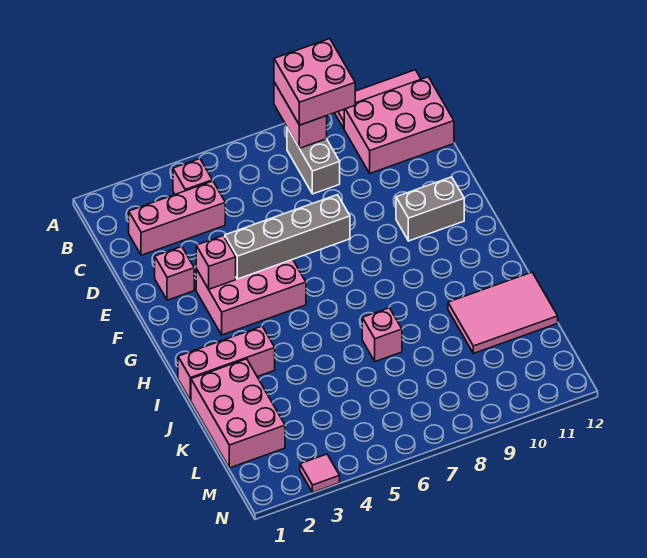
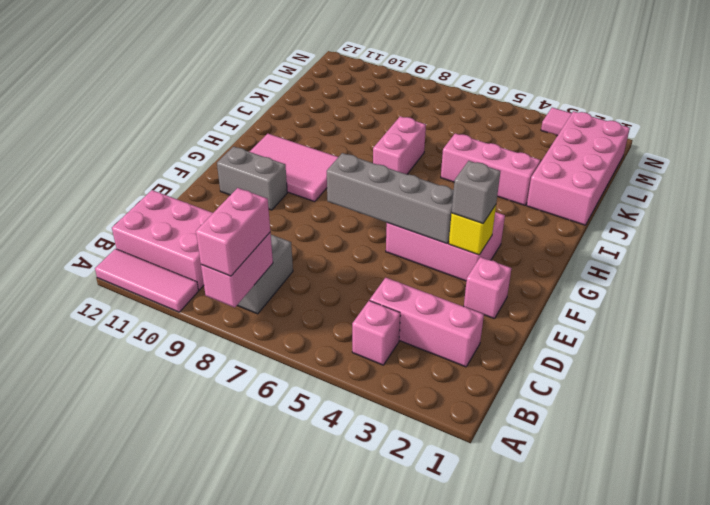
pink brick A8:B9 level 3 -> pink brick A8:B8 level 3
pink brick F3 level 2 -> yellow brick F3 level 2
none -> grey brick F3 level 3
pink brick I1:I3 level 1 -> pink brick J3:J5 level 1
pink brick J1:L2 level 1 -> pink brick J1:M2 level 1
pink brick J7 level 1 -> pink brick I7:J7 level 1
pink tile J10:K12 level 1 -> pink tile G9:H11 level 1

